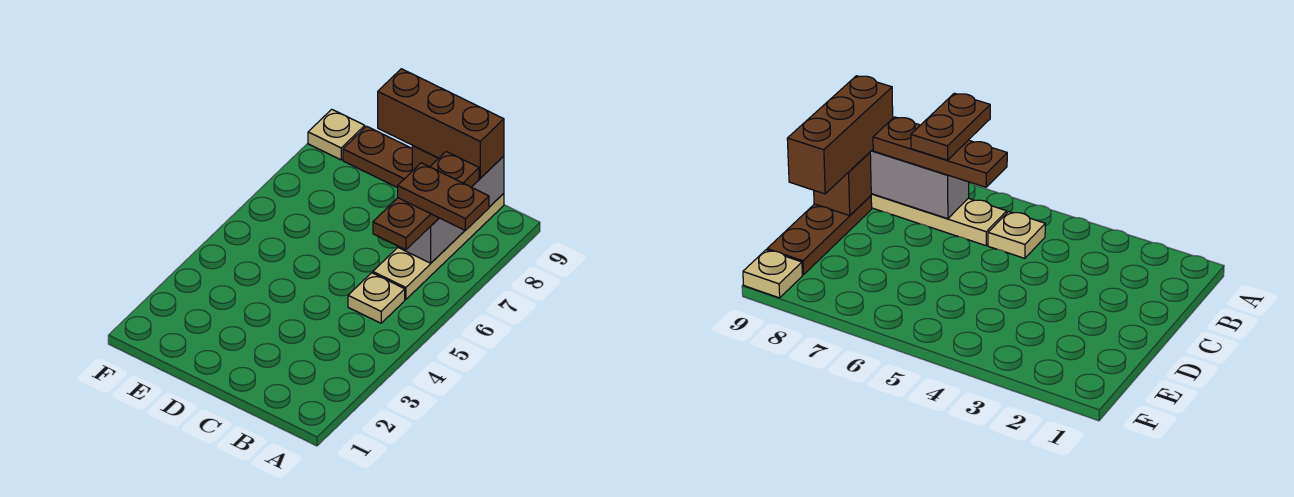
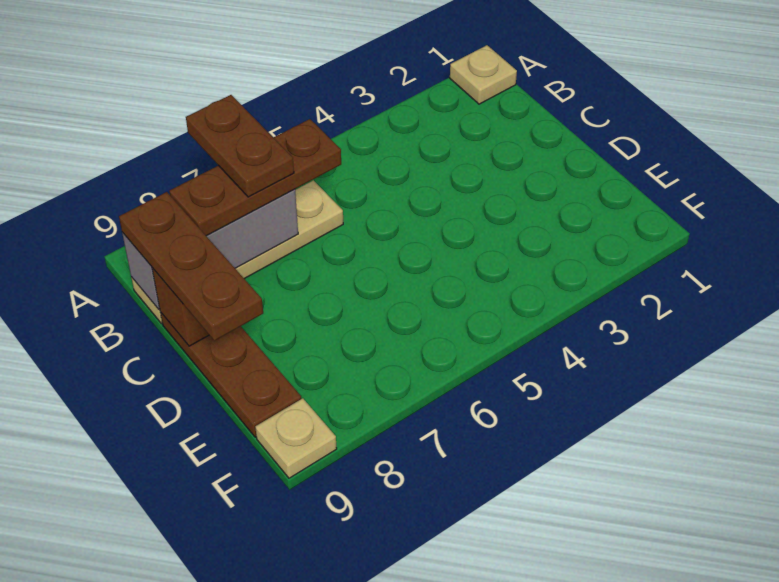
tan plate B5 level 1 -> tan plate A1 level 1
brown brick B9:D9 level 3 -> brown plate B9:D9 level 3

